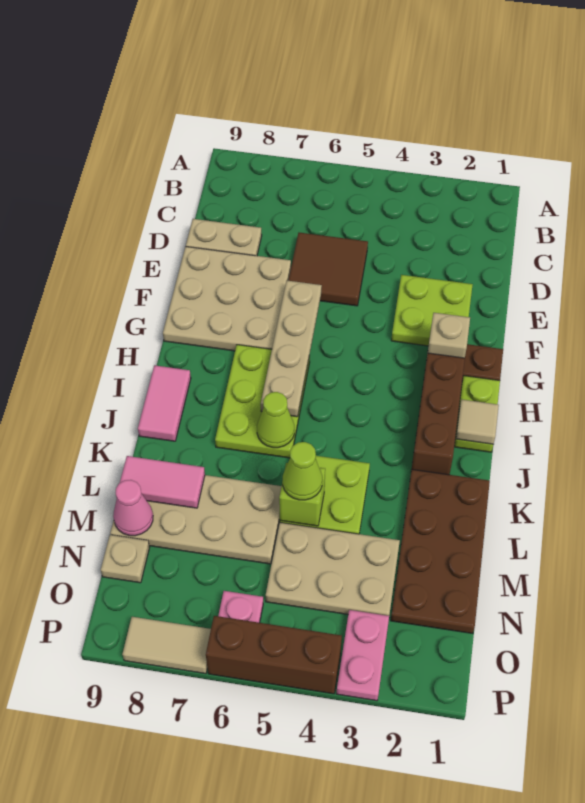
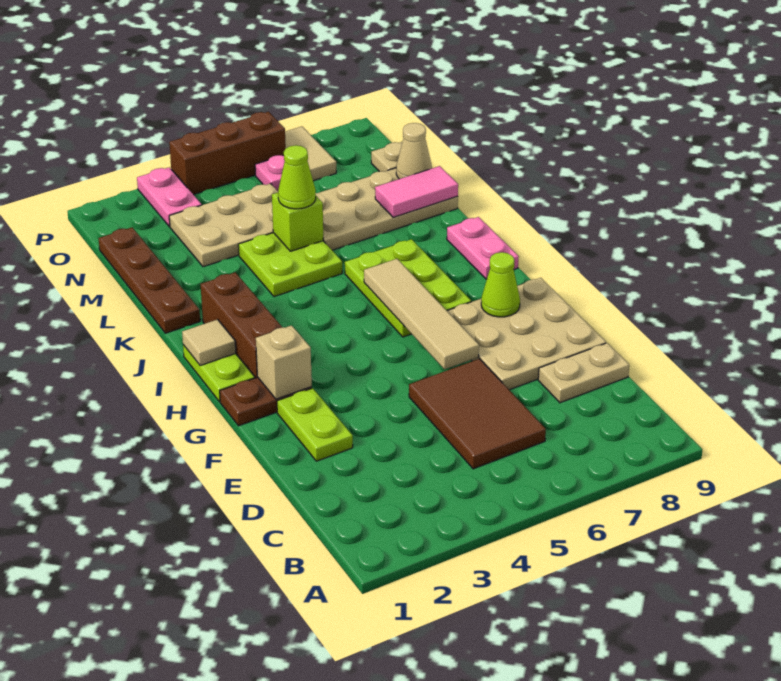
brown tile D5:E6 level 1 -> brown tile C5:E6 level 1
lime plate E2:F3 level 1 -> lime plate E2:F2 level 1
tan plate F6:I6 level 2 -> tan tile F6:I6 level 2
pink tile I9:J9 level 1 -> pink plate I9:J9 level 1
lime cone J6 level 2 -> lime cone G8 level 2
brown plate K1:N2 level 1 -> brown plate K1:N1 level 1
pink cone M9 level 2 -> tan cone M9 level 2
tan tile P7:P8 level 1 -> tan tile O7:P7 level 1

